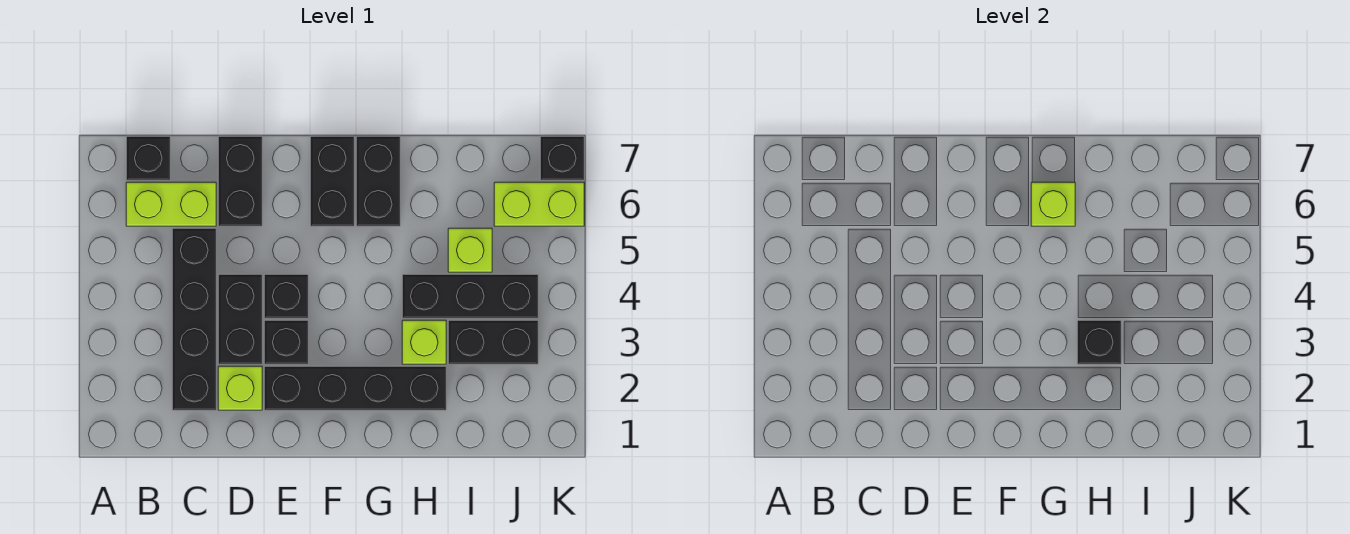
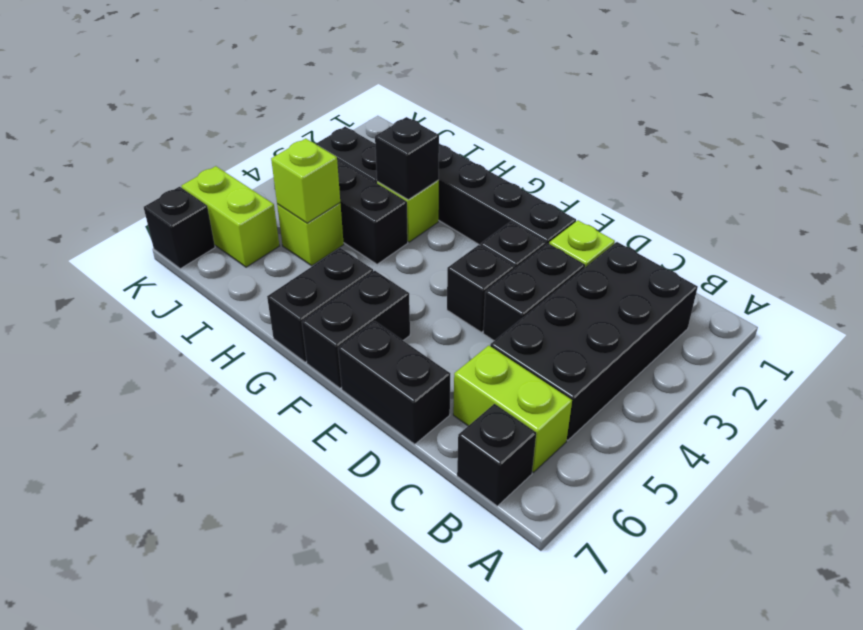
black brick C2:C5 level 1 -> black brick B2:C5 level 1
black brick D6:D7 level 1 -> black brick D7:E7 level 1
lime brick G6 level 2 -> lime brick I5 level 2

